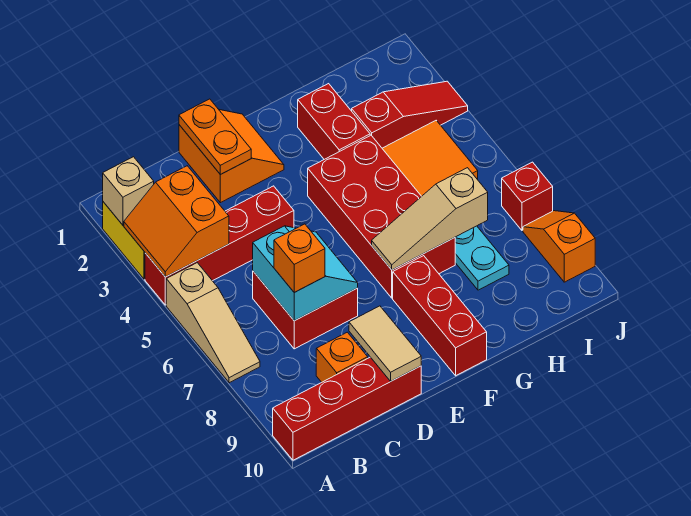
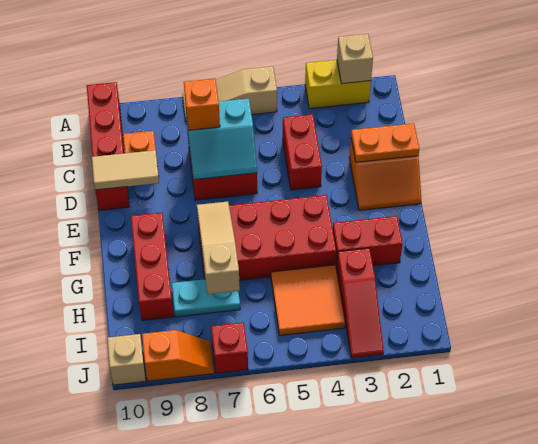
orange slope A3:B4 level 2 top B -> none
red brick A4:D4 level 1 -> red brick C4:D4 level 1
red brick F8:F10 level 1 -> red brick F9:H9 level 1
none -> tan brick J10 level 1

